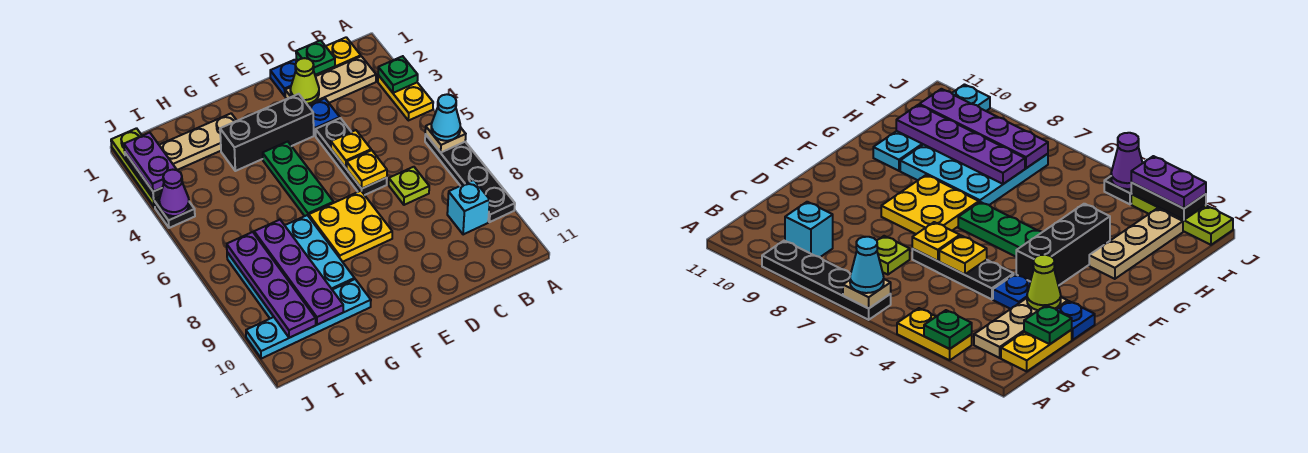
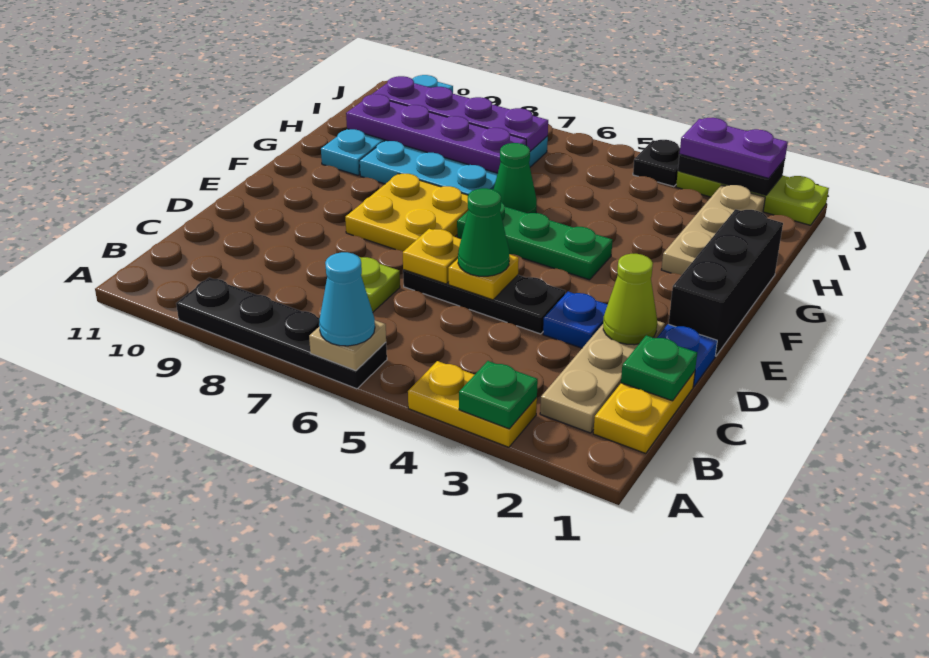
cyan brick B9 level 1 -> none
none -> green cone D5 level 3
black brick E3:G3 level 1 -> black brick E1:G1 level 1
none -> green cone G6 level 1
purple cone J4 level 2 -> none

